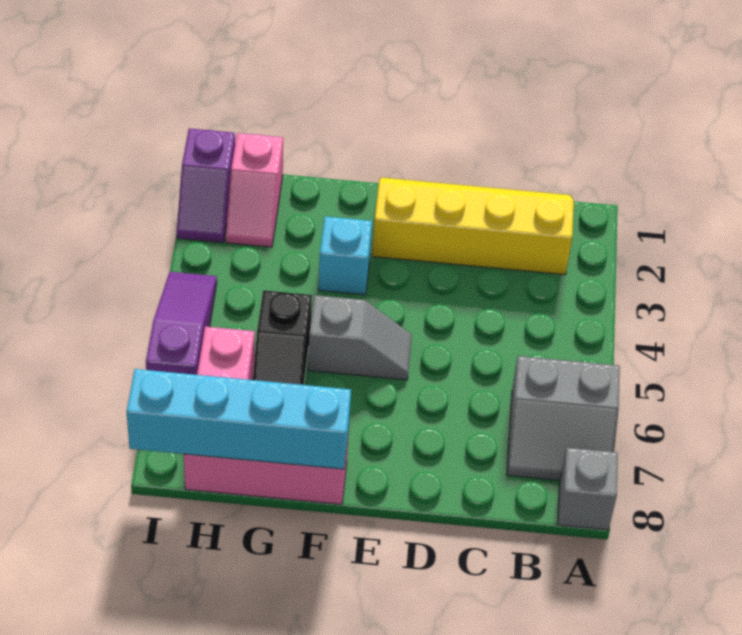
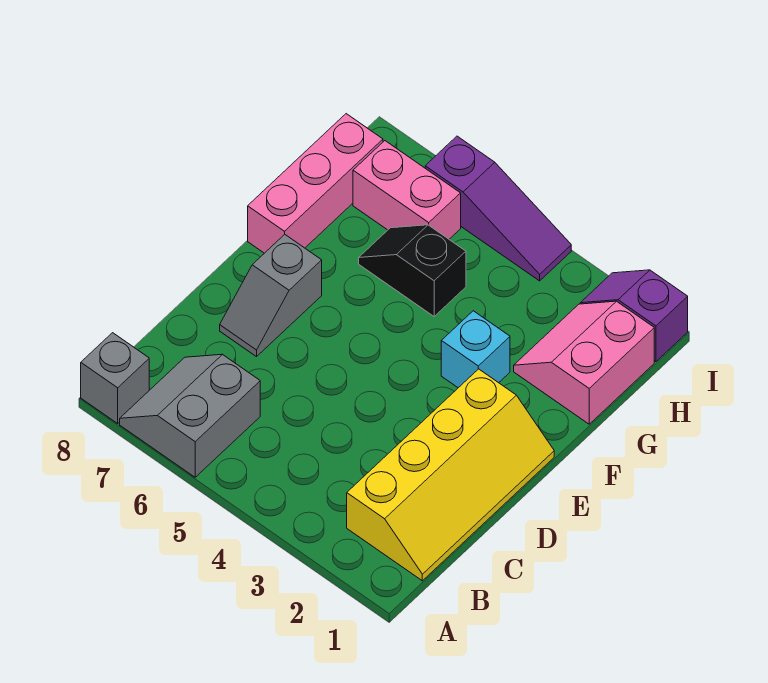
grey slope E5:F5 level 1 top F -> grey slope D7:E7 level 1 top E
cyan brick F8:I8 level 2 -> none
pink slope H1:H2 level 1 top 1 -> pink slope G1:H2 level 1 top 1

